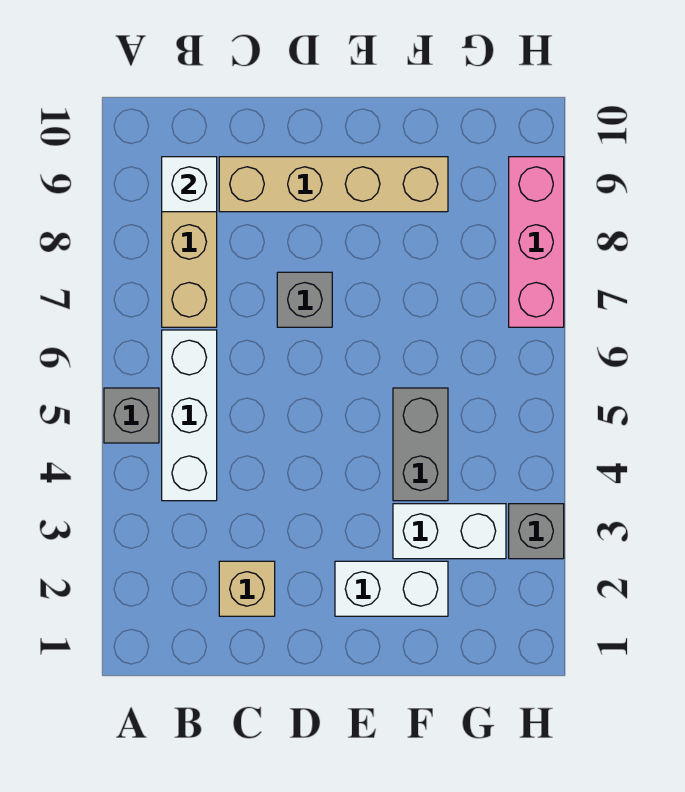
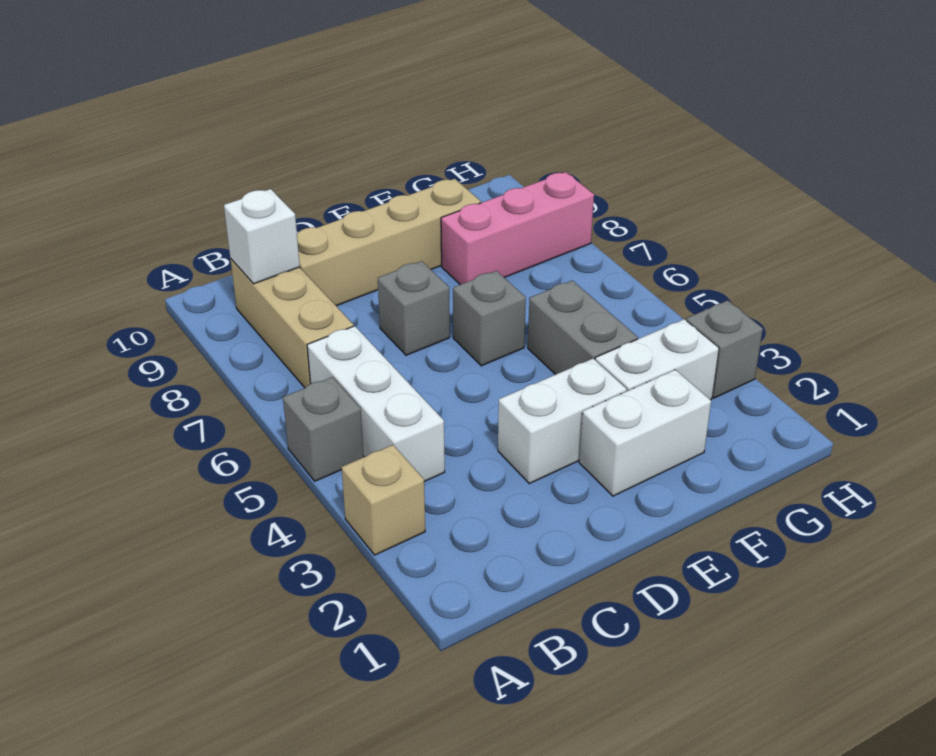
tan brick C2 level 1 -> tan brick A3 level 1
none -> white brick D3:E3 level 1
none -> grey brick E6 level 1
pink brick H7:H9 level 1 -> pink brick F8:H8 level 1

